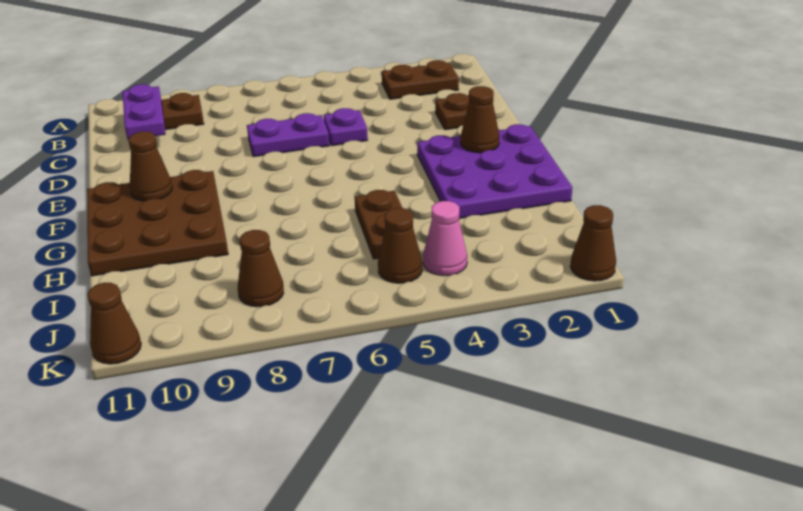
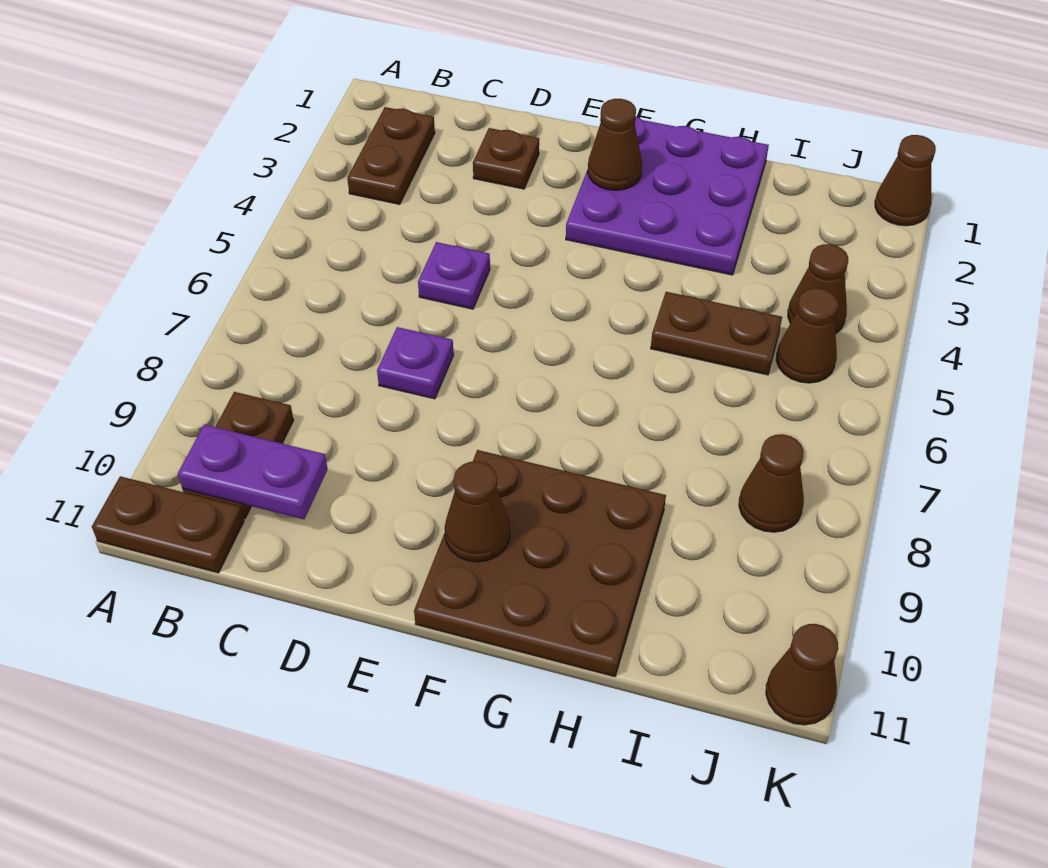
none -> brown plate A11:B11 level 1
purple plate D6:D7 level 1 -> purple plate D7 level 1
pink cone J4 level 1 -> brown cone J4 level 1

